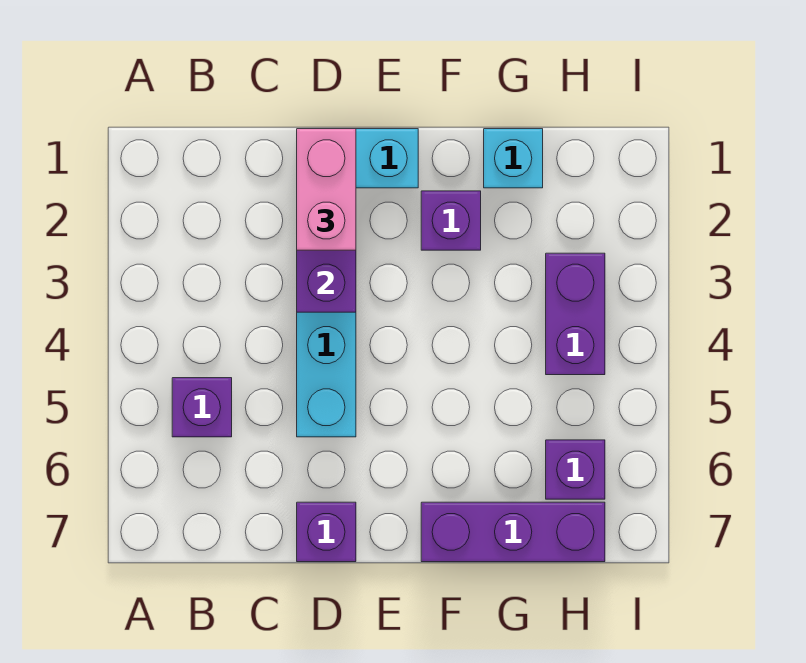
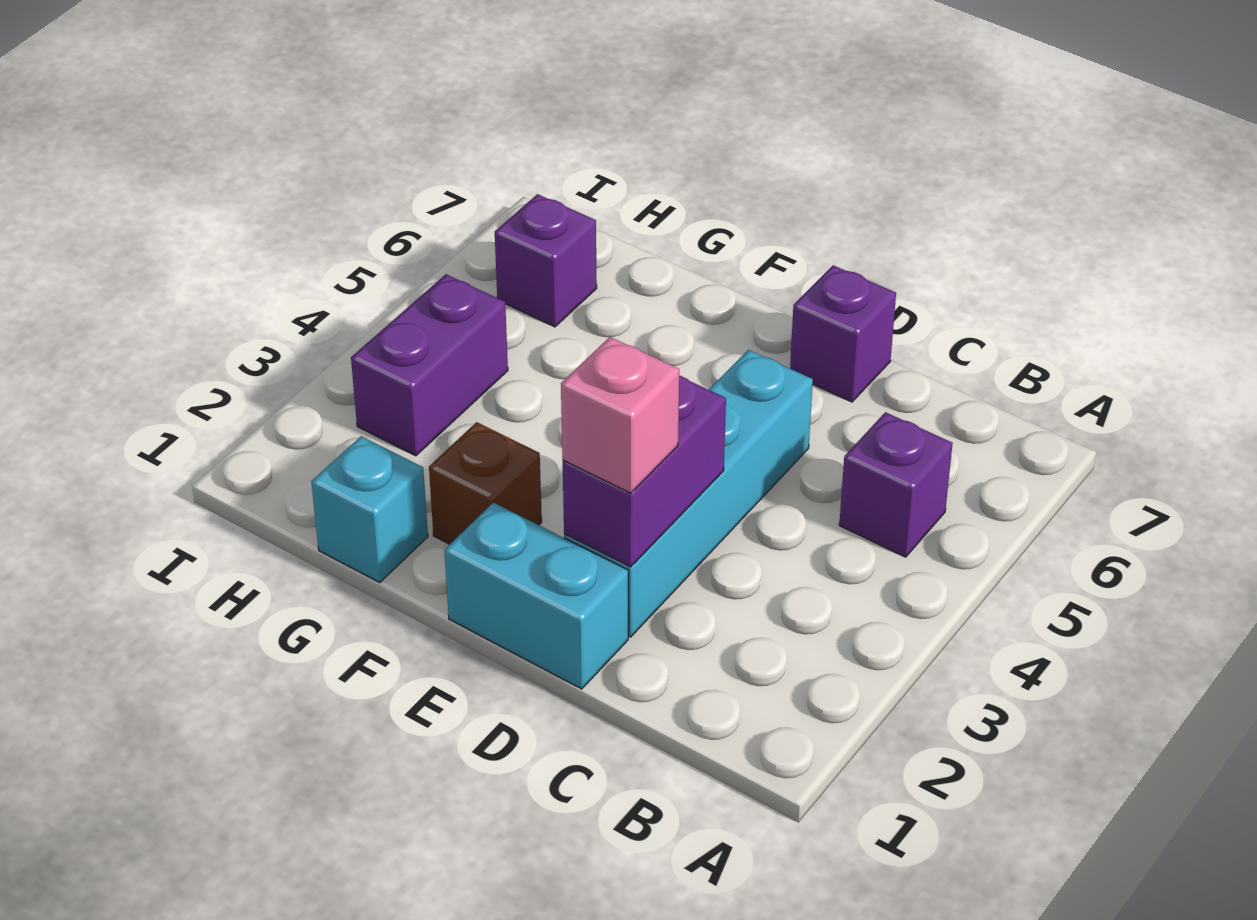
pink brick D1:D2 level 3 -> pink brick D2 level 3
purple brick F2 level 1 -> brown brick F2 level 1
purple brick F7:H7 level 1 -> none

